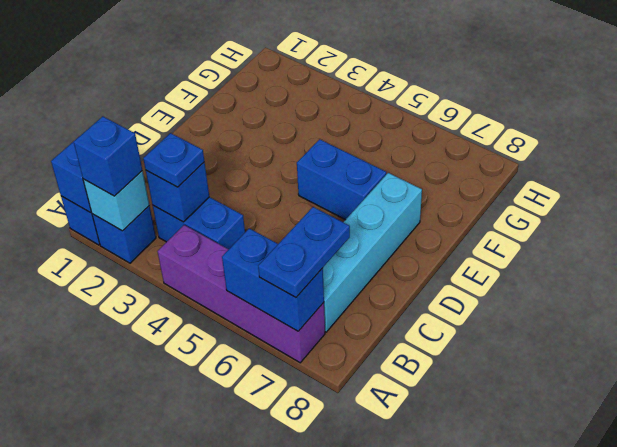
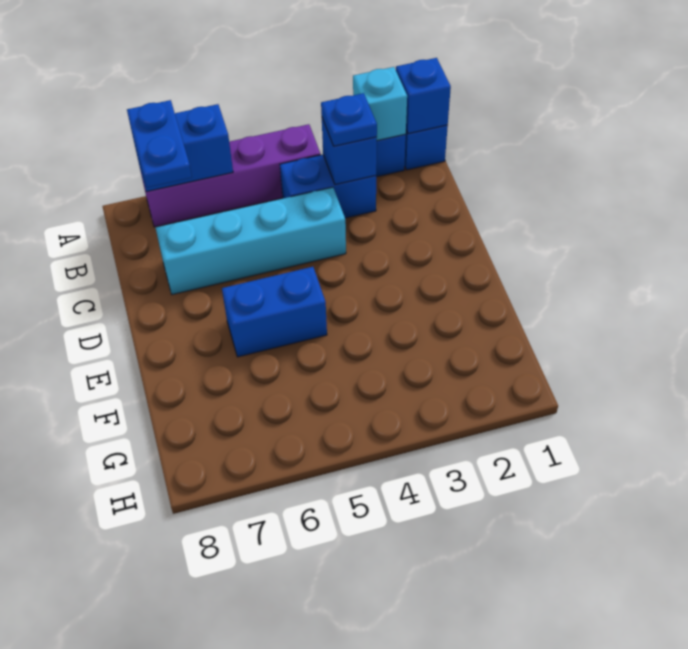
blue brick A2 level 3 -> none
cyan brick B7:E7 level 1 -> cyan brick C4:C7 level 1

